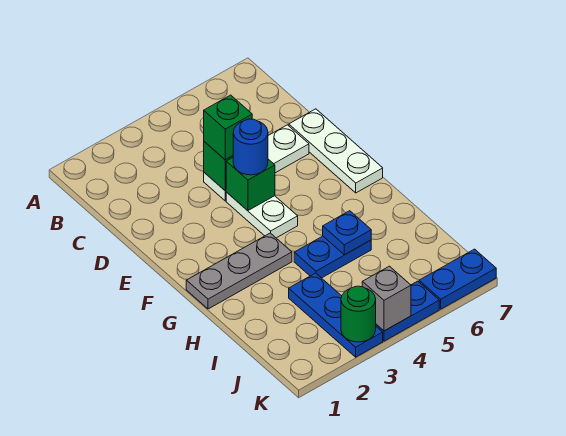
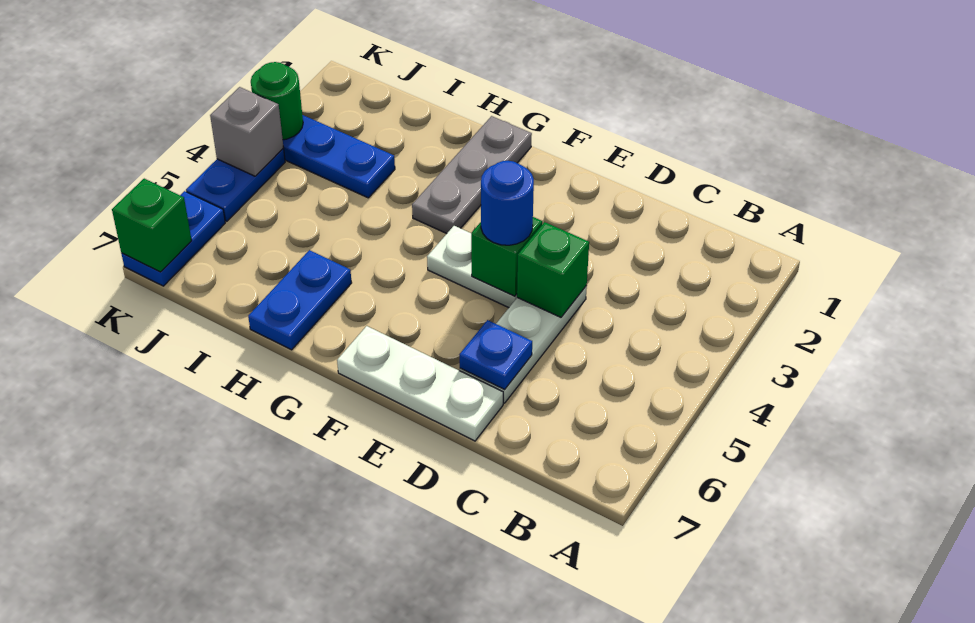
green brick D4 level 3 -> green brick K7 level 2
blue plate H4:H5 level 1 -> blue plate H6:H7 level 1
blue plate H5 level 2 -> blue plate D6 level 2

